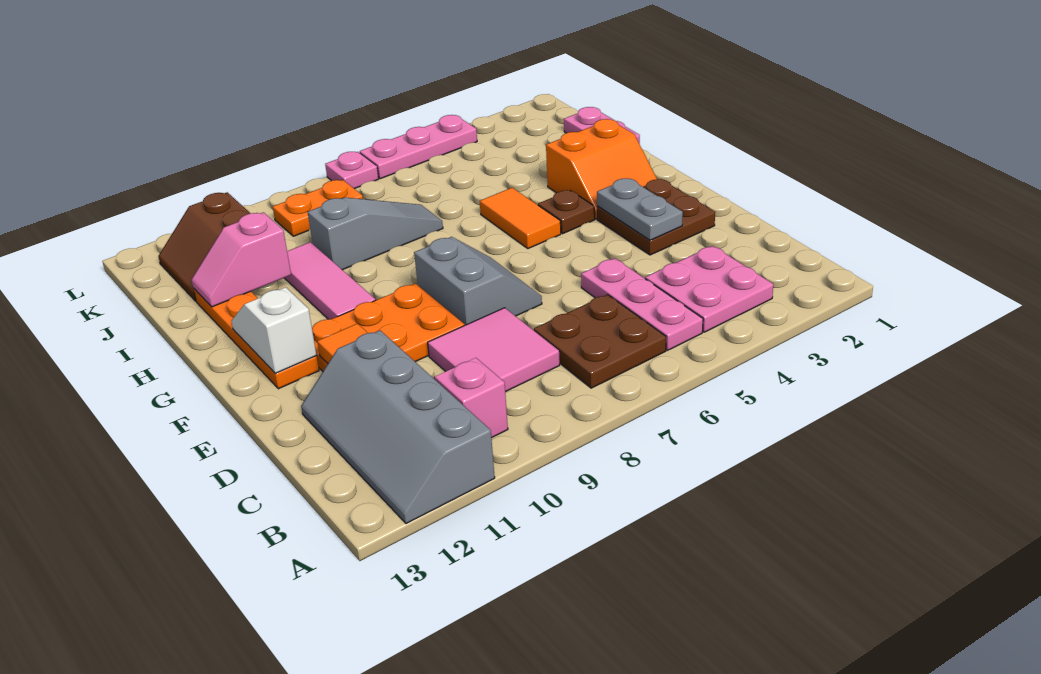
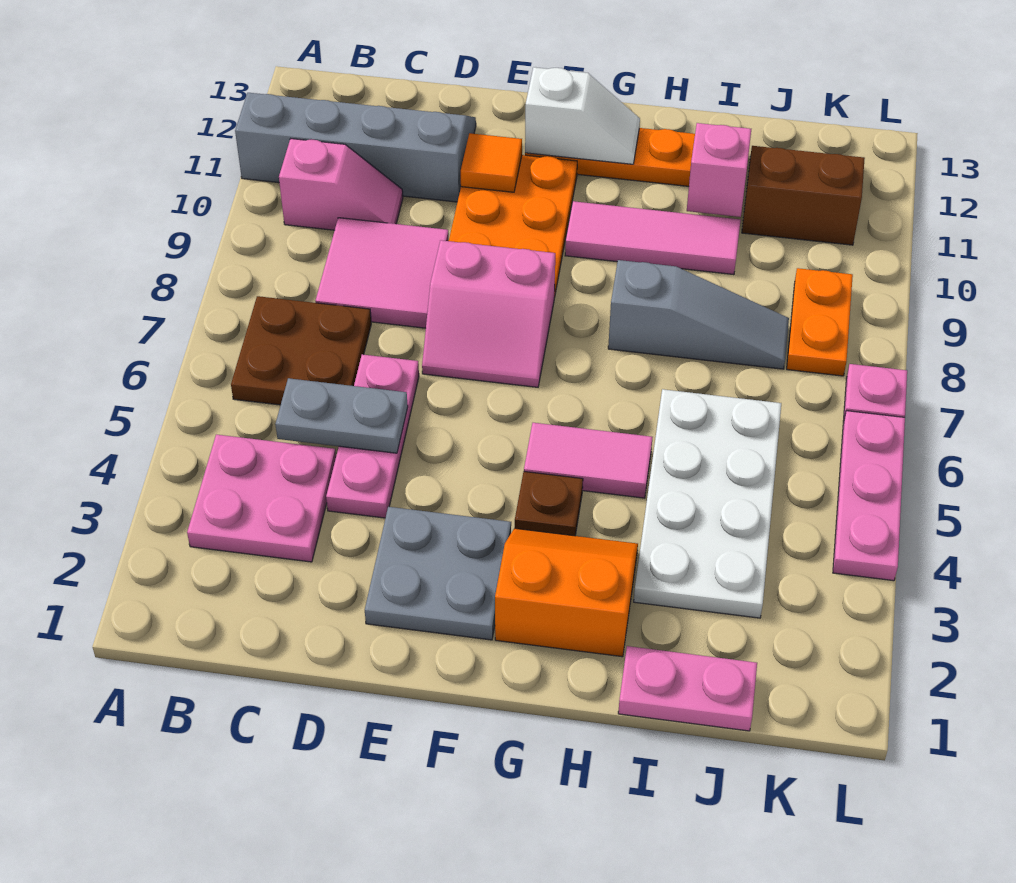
pink plate B5:D5 level 1 -> pink plate D4:D6 level 1
brown plate E2:F3 level 1 -> grey plate E2:F3 level 1
grey plate E3:F3 level 2 -> grey plate C5:D5 level 2
grey slope E7:F8 level 1 top 8 -> pink slope E7:F8 level 1 top 8
orange slope G2:H3 level 1 top H -> orange slope G2:H3 level 1 top 2
orange tile G5:H5 level 1 -> pink tile G5:H5 level 1
none -> white plate I3:J6 level 1
grey slope I7:I9 level 1 top 9 -> grey slope H8:J8 level 1 top H

